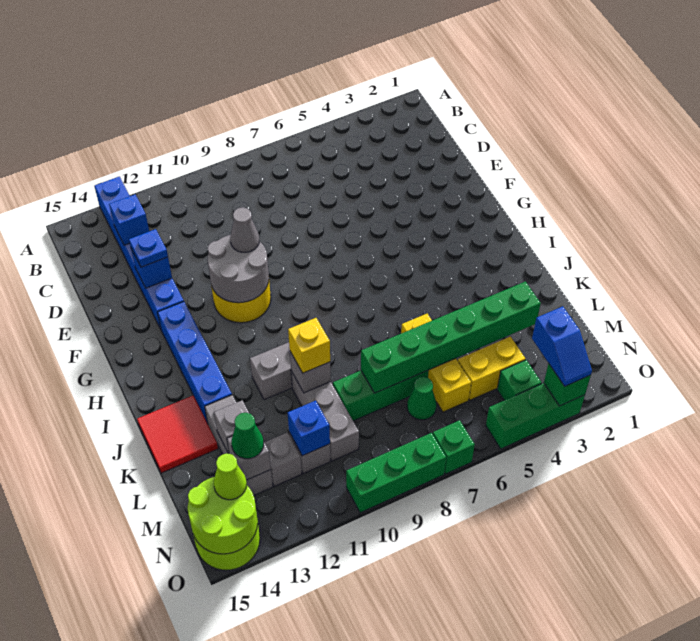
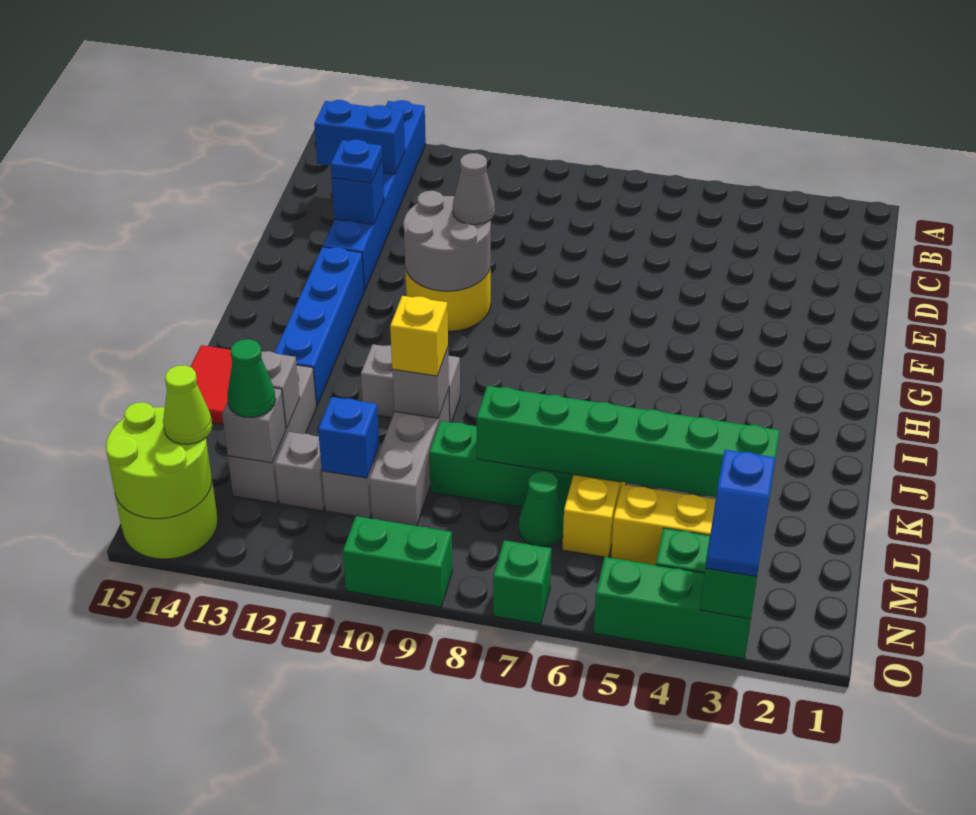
blue brick C13 level 2 -> blue brick C13:C14 level 2
green brick O8:O10 level 1 -> green brick O9:O10 level 1

